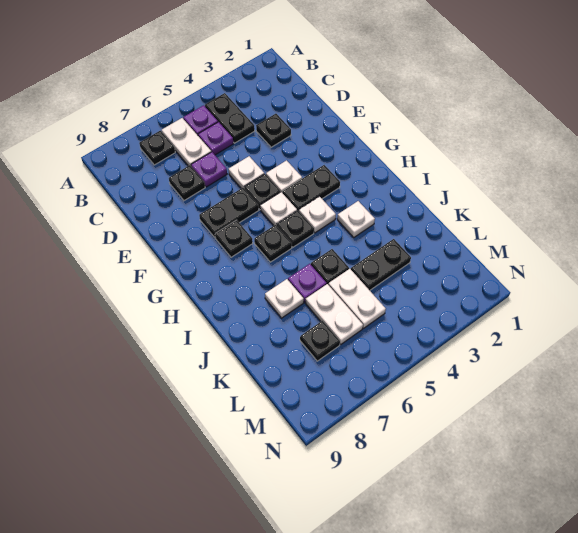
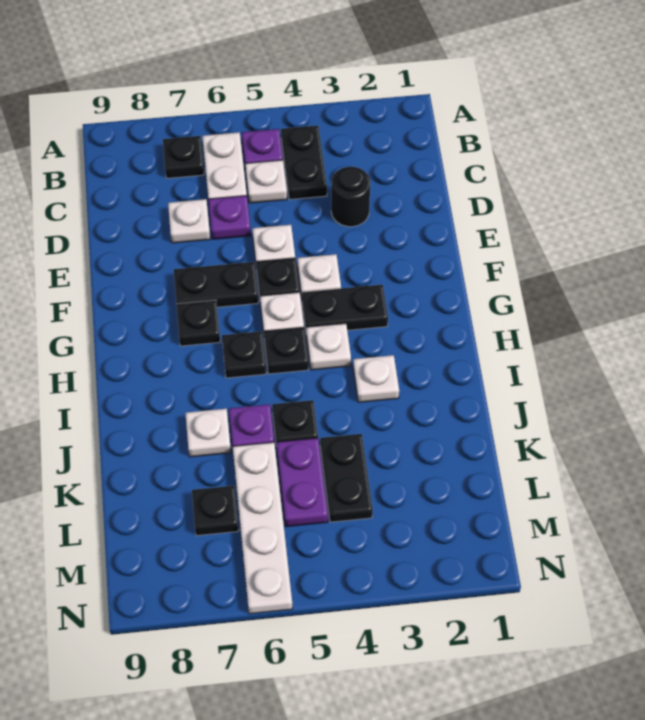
purple plate C5 level 1 -> white plate C5 level 1
black plate D3 level 1 -> black round brick D3 level 1
black plate D7 level 1 -> white plate D7 level 1
black plate K3:K4 level 1 -> black plate K4:L4 level 1
white plate K5:L5 level 1 -> purple plate K5:L5 level 1
white plate K6:L6 level 1 -> white plate K6:N6 level 1

